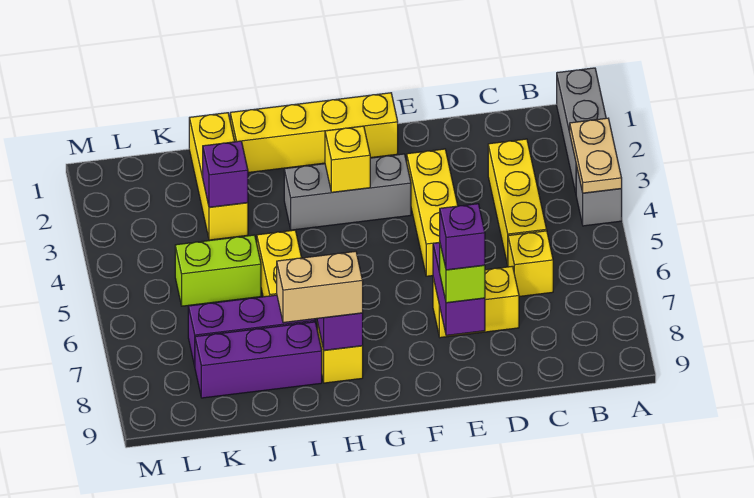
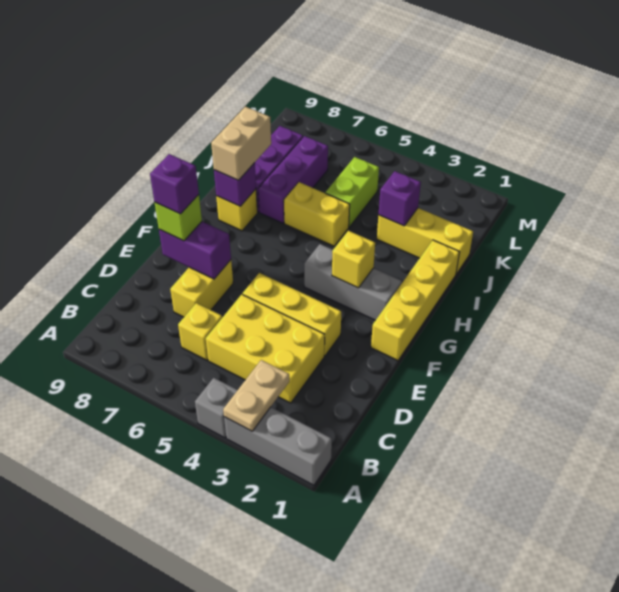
tan plate A3:A4 level 2 -> tan plate A3:B3 level 2
yellow brick C3:C5 level 1 -> yellow brick C3:D5 level 1
grey brick F3:H3 level 1 -> grey brick G2:G4 level 1

